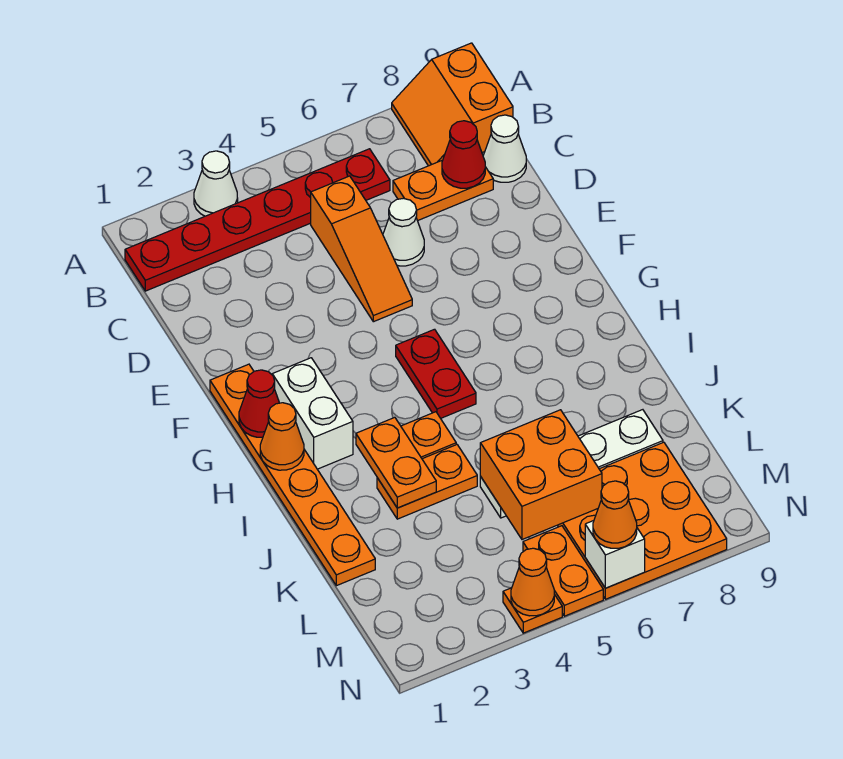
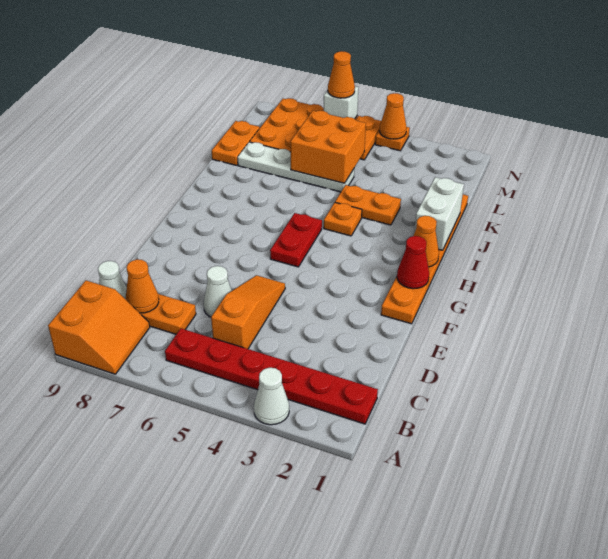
red cone C8 level 2 -> orange cone C8 level 2
white brick G2:H2 level 1 -> white brick I1:J1 level 2
orange plate I3:J3 level 2 -> orange plate K9:L9 level 1

